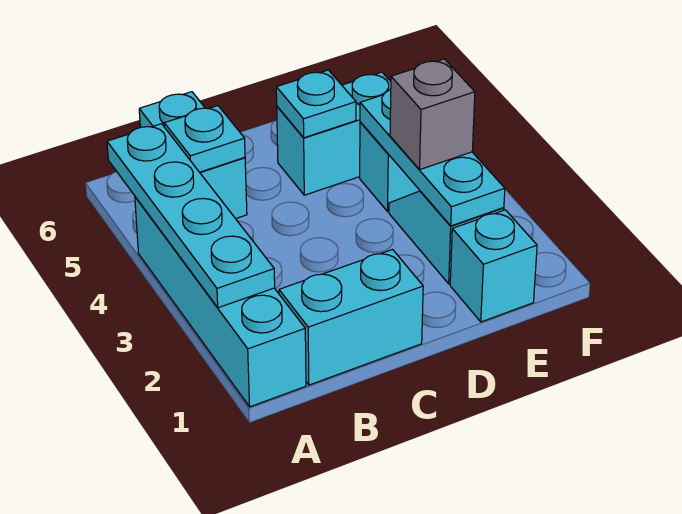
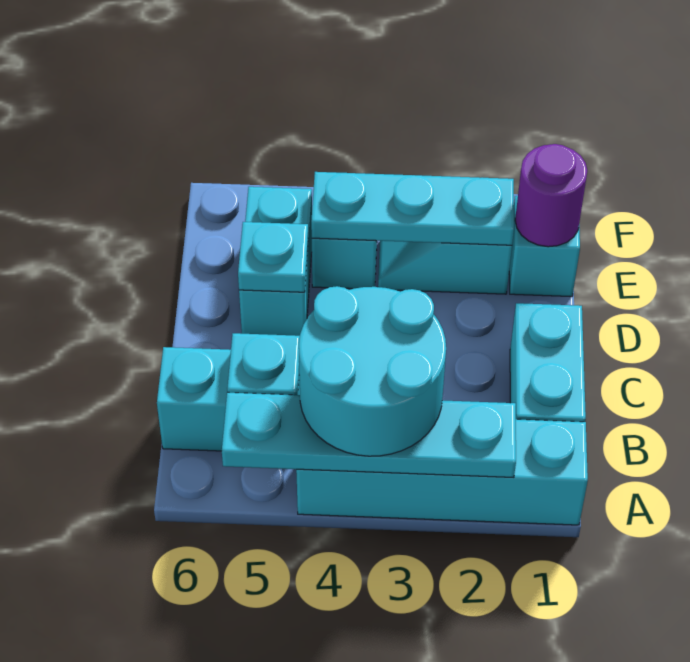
none -> cyan round brick A3:B4 level 3
none -> purple round brick E1 level 2
grey brick E3 level 3 -> none

